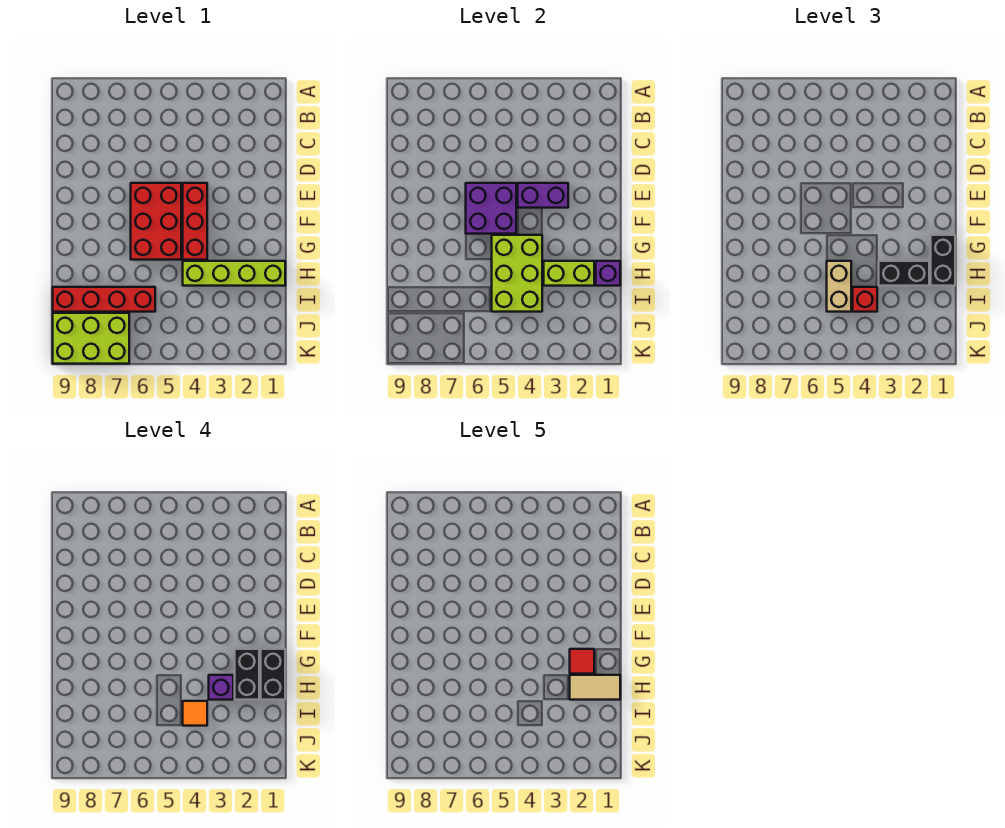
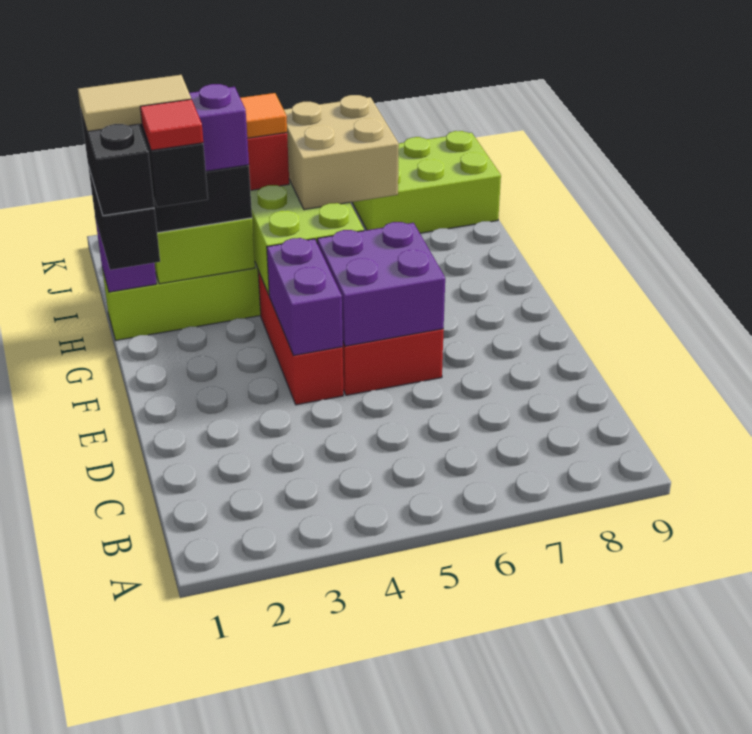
purple brick E3:E4 level 2 -> purple brick E4:F4 level 2
tan brick H5:I5 level 3 -> tan brick H5:I6 level 3
red brick I6:I9 level 1 -> none

